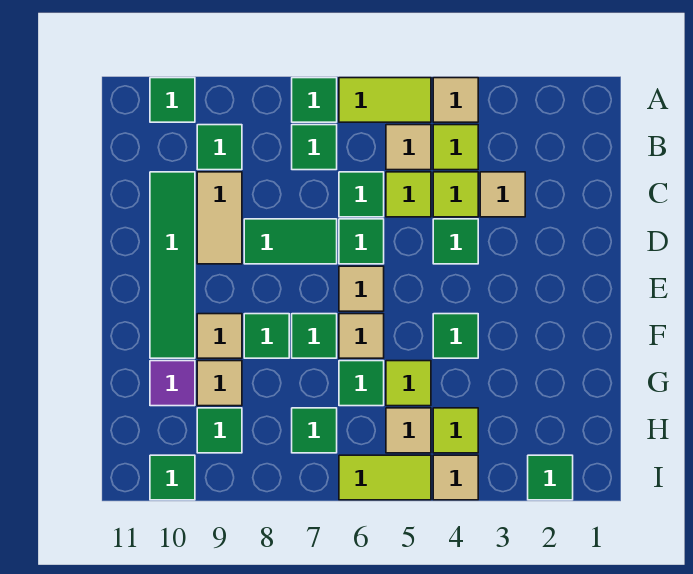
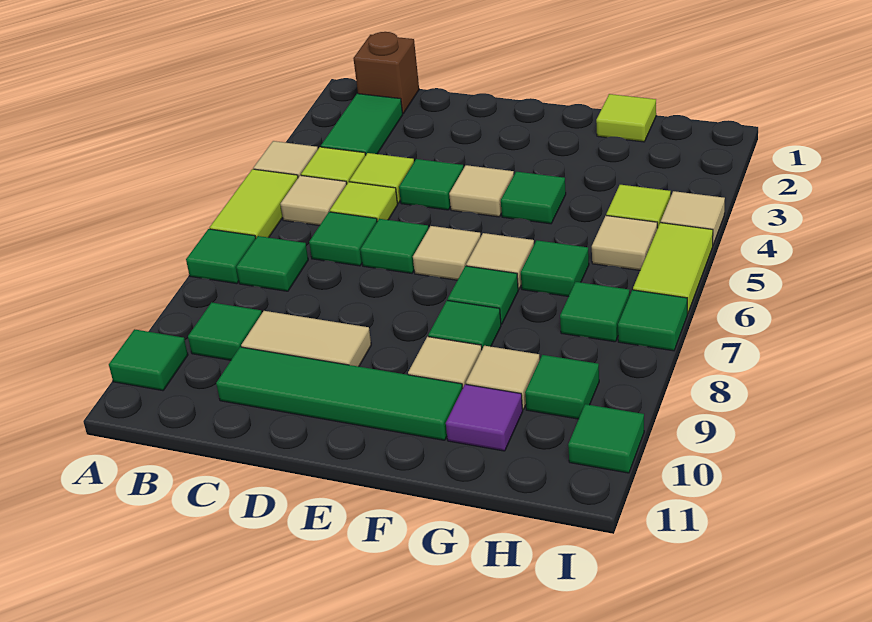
none -> brown brick B1 level 1
tan tile C3 level 1 -> tan tile E4 level 1
green tile D7:D8 level 1 -> green tile B2:B3 level 1
lime tile G5 level 1 -> lime tile G1 level 1
green tile I2 level 1 -> green tile I7 level 1

